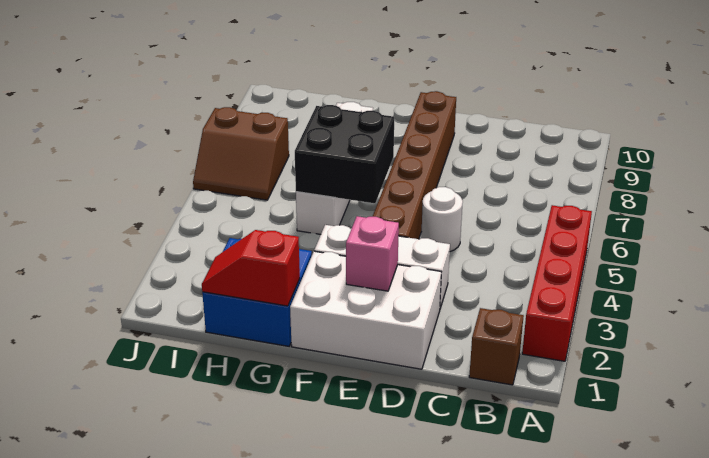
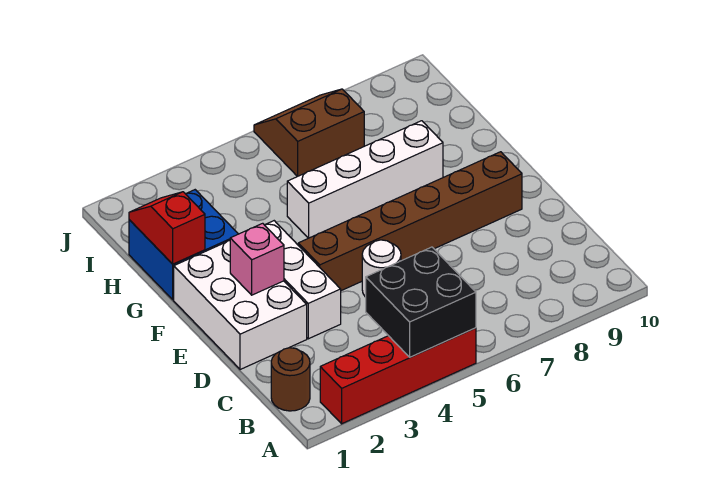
brown brick B1 level 1 -> brown round brick B1 level 1
black brick F5:G6 level 2 -> black brick A4:B5 level 2
brown slope I6:J7 level 1 top 7 -> brown slope I6:J7 level 1 top I

